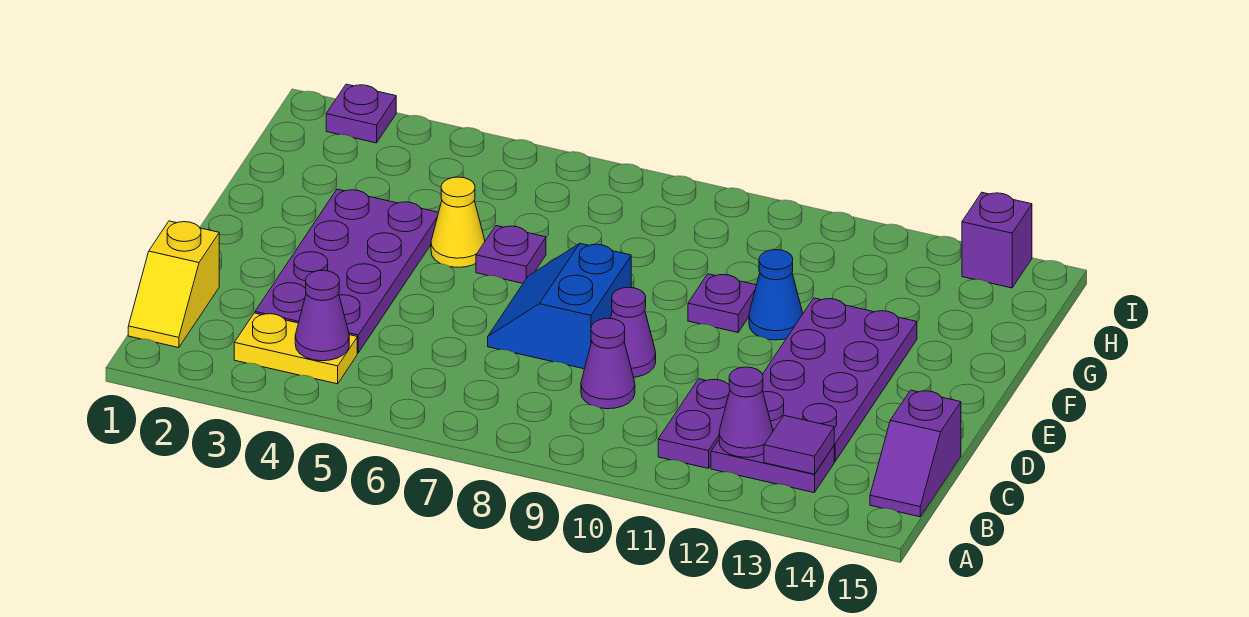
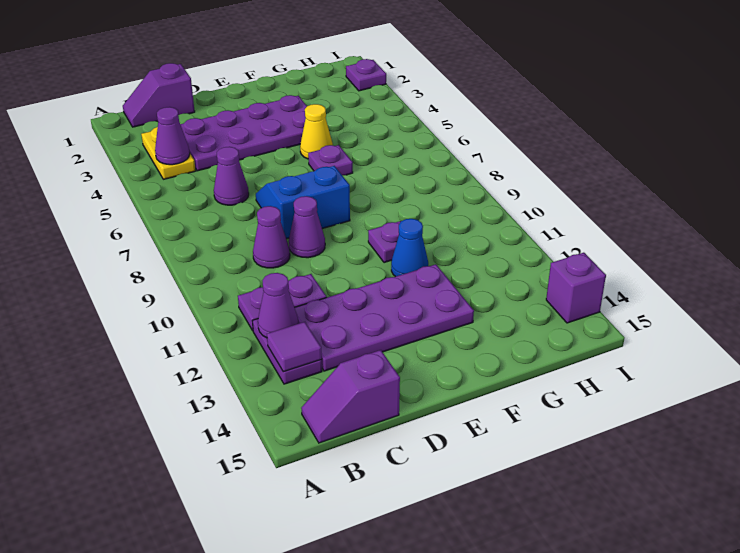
yellow slope B1:C1 level 1 top C -> purple slope B1:C1 level 1 top C
none -> purple cone C6 level 1

